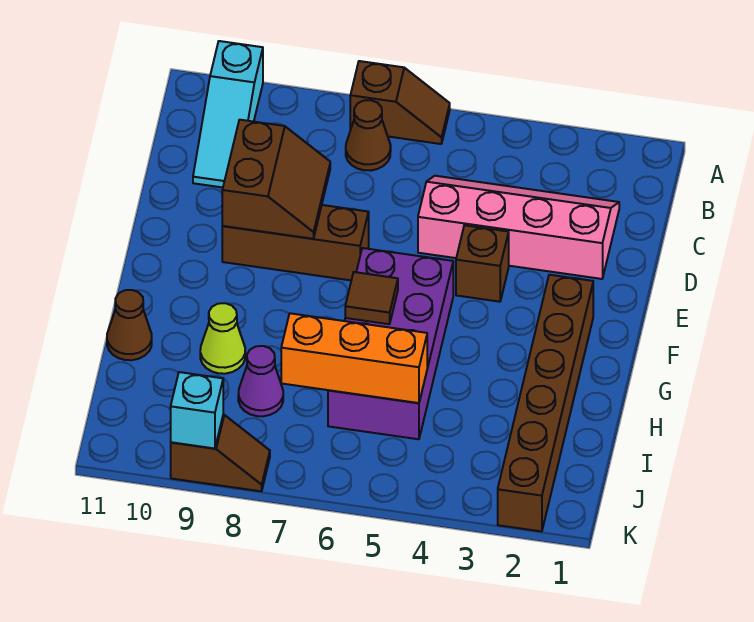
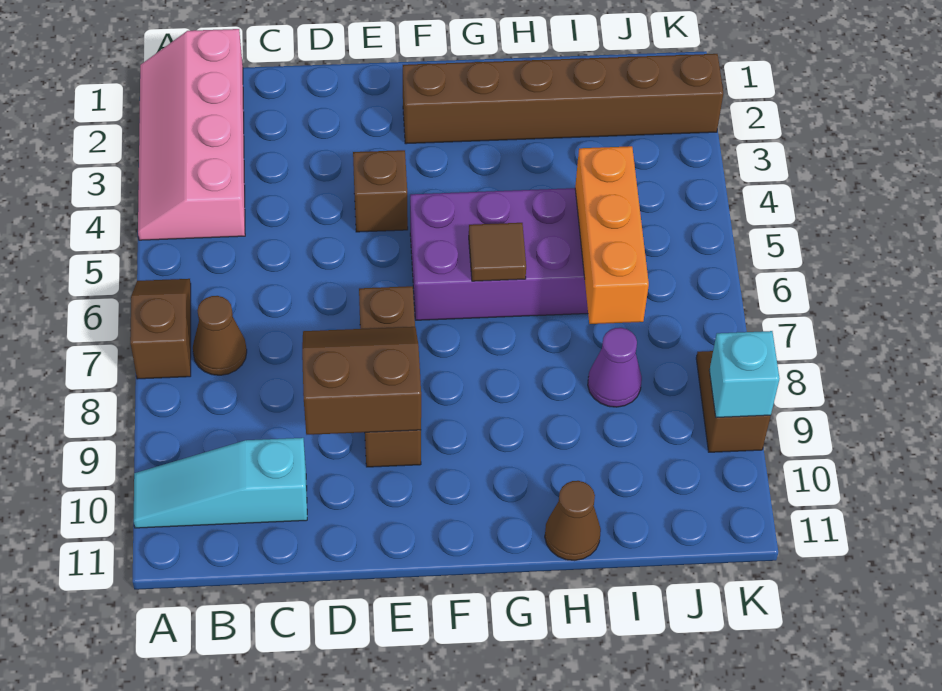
cyan slope A10:C10 level 1 top A -> cyan slope A10:C10 level 1 top C
pink slope C2:D5 level 1 top D -> pink slope A1:B4 level 1 top B
lime cone H9 level 1 -> none

